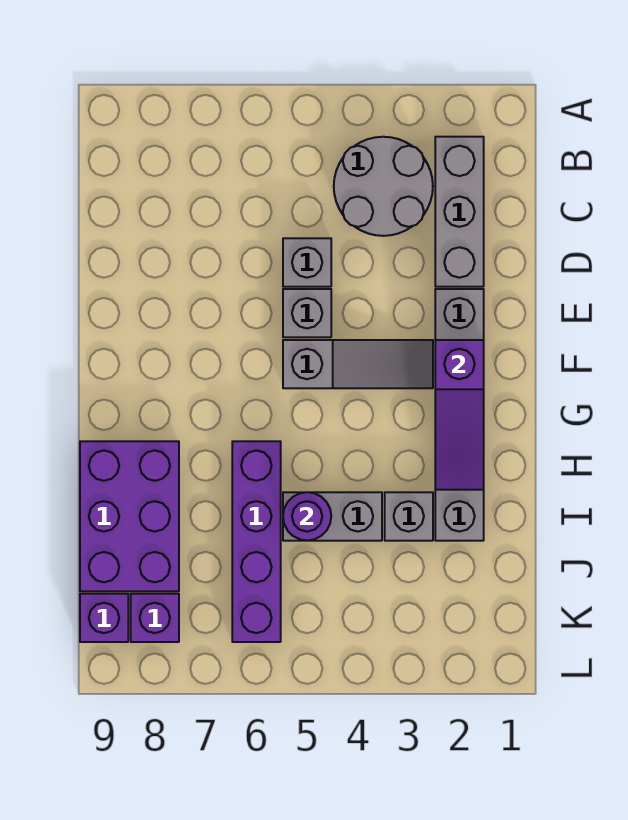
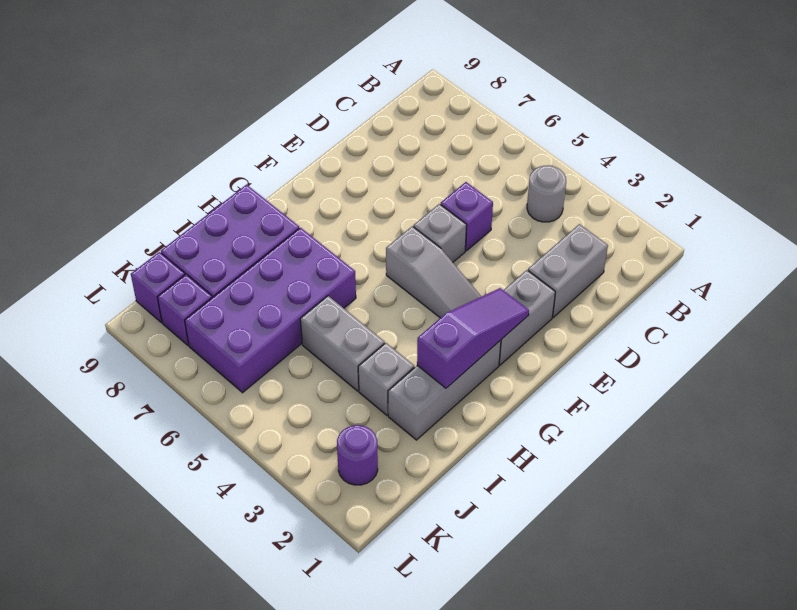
grey brick B2:D2 level 1 -> grey brick C2:D2 level 1
grey round brick B3:C4 level 1 -> grey round brick B4 level 1
grey brick D5 level 1 -> purple brick D5 level 1
purple slope F2:H2 level 2 top F -> purple slope F2:H2 level 2 top H
purple brick H6:K6 level 1 -> purple brick H6:K7 level 1
purple round brick I5 level 2 -> purple round brick K2 level 1

